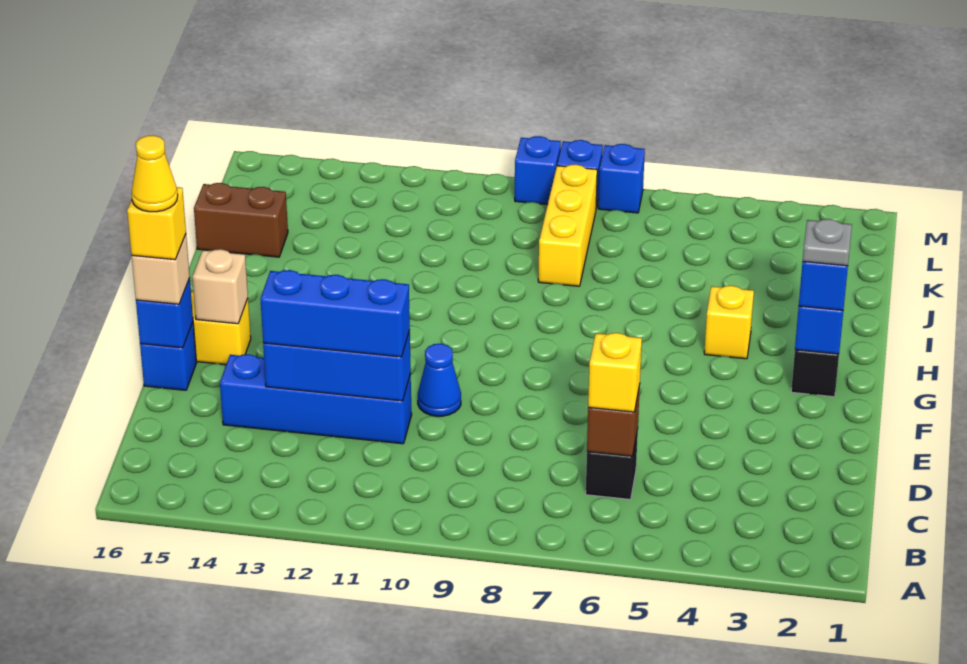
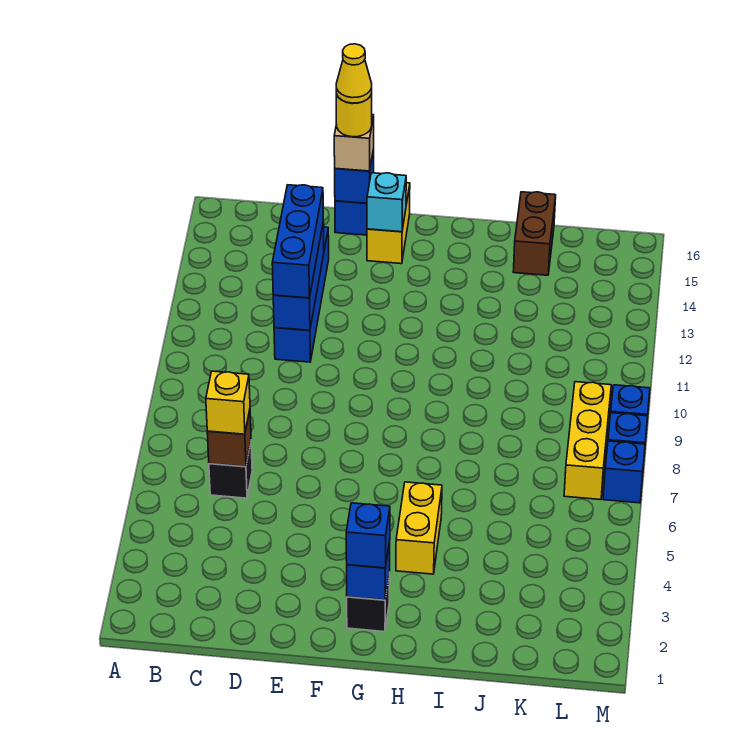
blue cone E10 level 1 -> none
yellow brick E16 level 4 -> yellow round brick E16 level 4
tan brick F15 level 2 -> cyan brick F15 level 2
grey plate G2 level 4 -> none
yellow brick H4 level 1 -> yellow brick H4:H5 level 1
yellow brick J8:L8 level 1 -> yellow brick L7:L9 level 1

